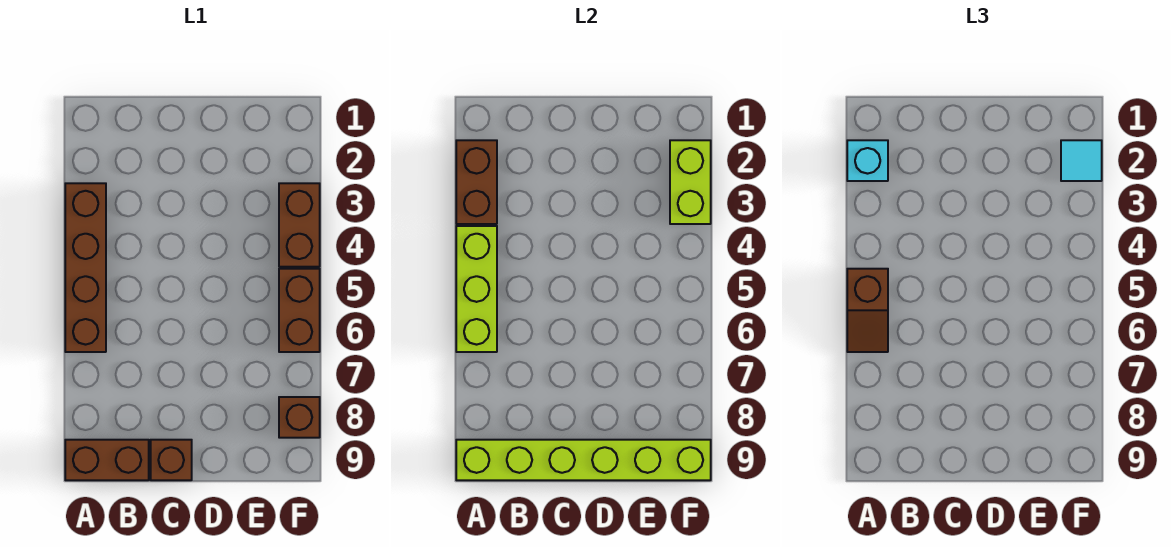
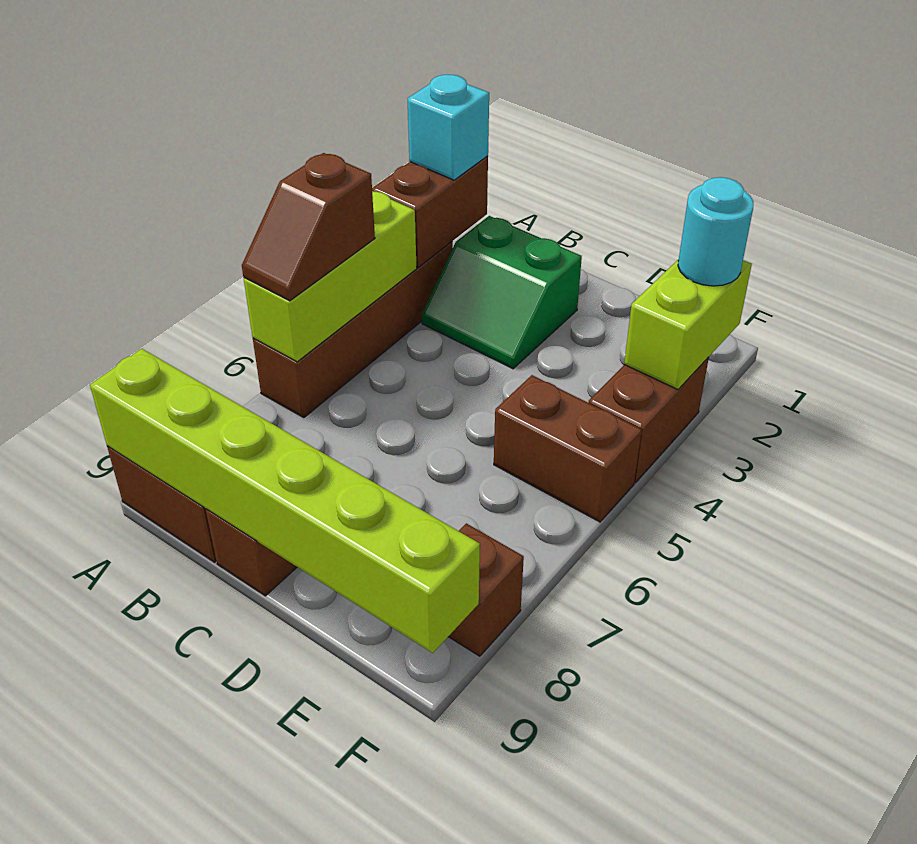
none -> green slope B2:C3 level 1 top 2
cyan tile F2 level 3 -> cyan round brick F2 level 3
brown brick F5:F6 level 1 -> brown brick E5:F5 level 1

